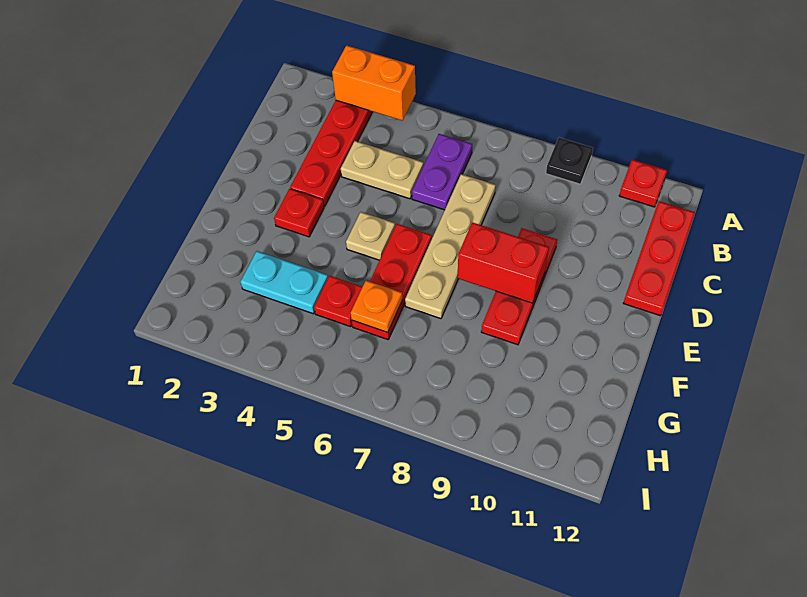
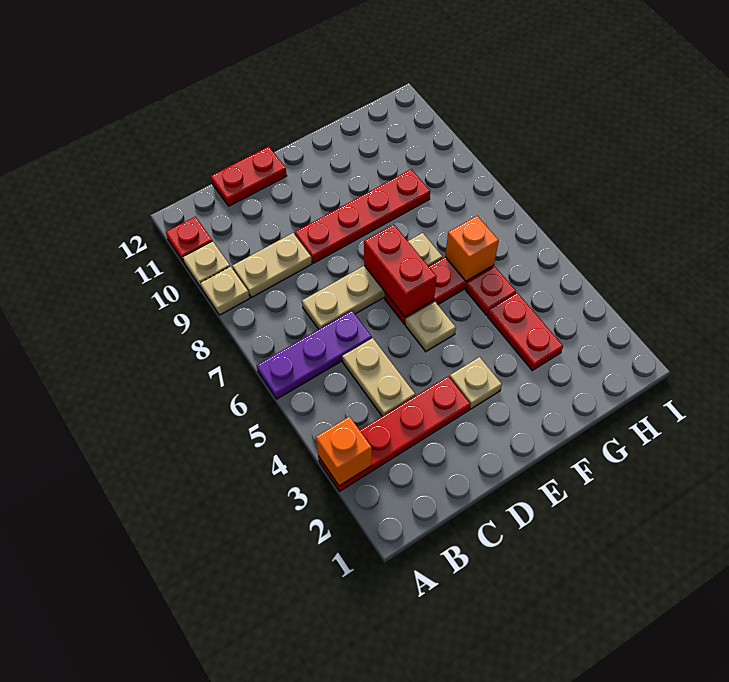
orange brick A3:A4 level 2 -> orange brick A3 level 2
black plate A9 level 1 -> tan plate A9 level 1
none -> tan plate A10 level 1
purple plate B6:C6 level 1 -> purple plate A6:C6 level 1
none -> tan plate B9:C9 level 1
red plate B12:D12 level 1 -> red plate C12:D12 level 1
red plate D9:F9 level 1 -> red plate D9:G9 level 1
red plate E3 level 1 -> tan plate E3 level 1
red brick E8:E9 level 2 -> red brick E6:E7 level 2
cyan plate G3:G4 level 1 -> red plate G3:G4 level 1
orange plate G6 level 2 -> orange brick G6 level 2

